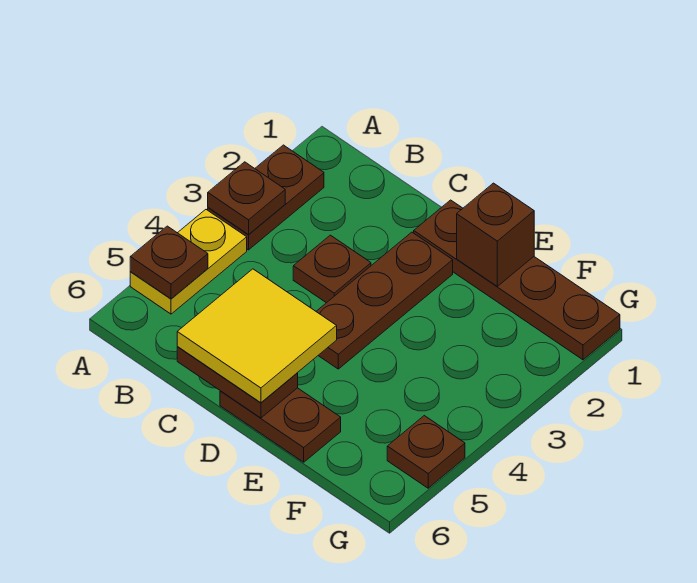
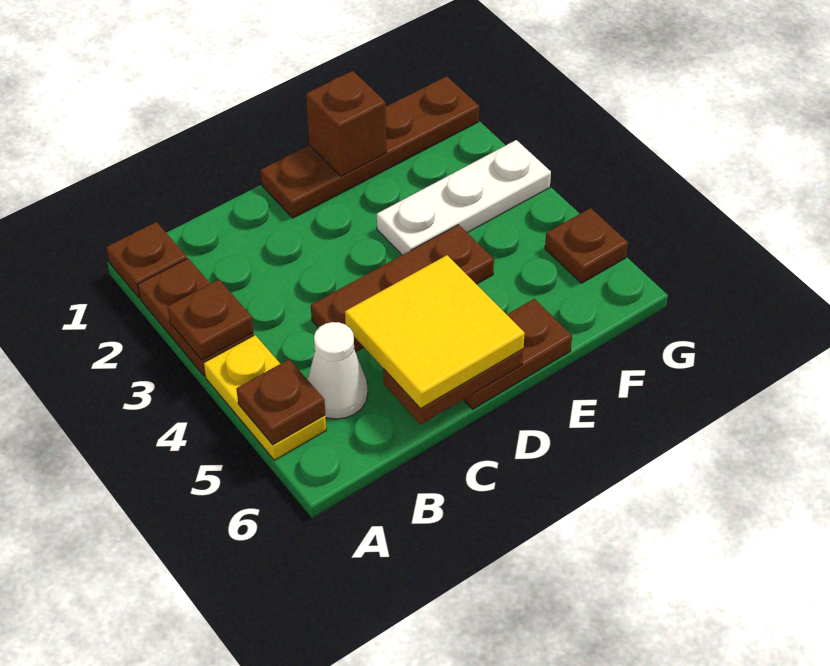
none -> white cone B5 level 1
brown plate C3 level 1 -> brown plate A1 level 1
brown plate D2:D4 level 1 -> brown plate C4:E4 level 1
none -> white plate E3:G3 level 1

